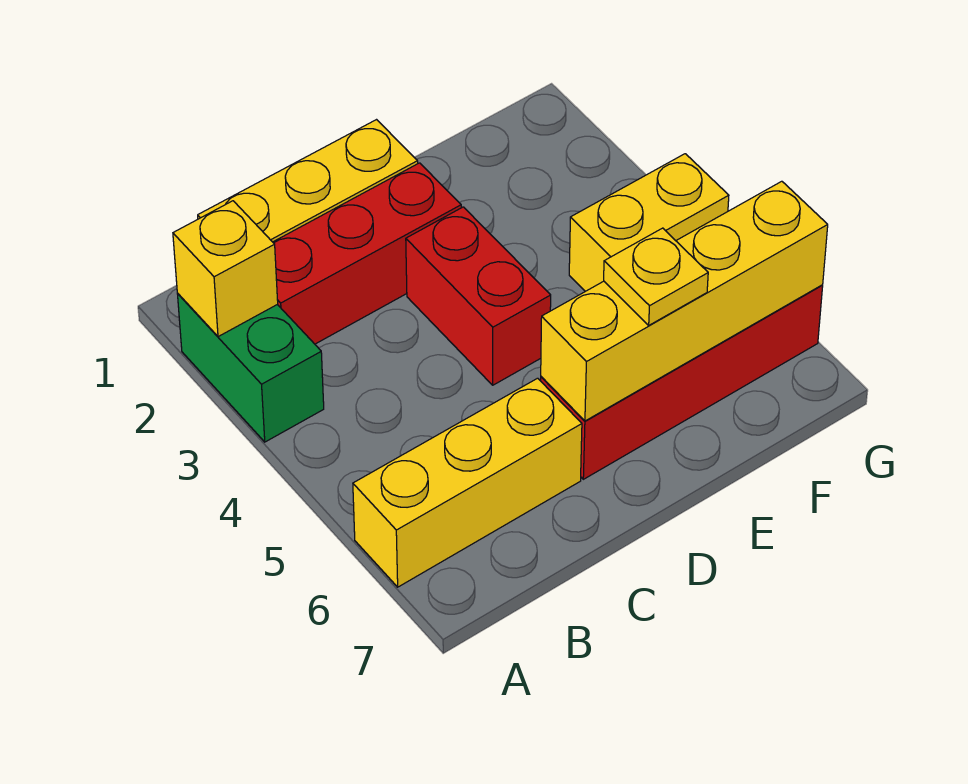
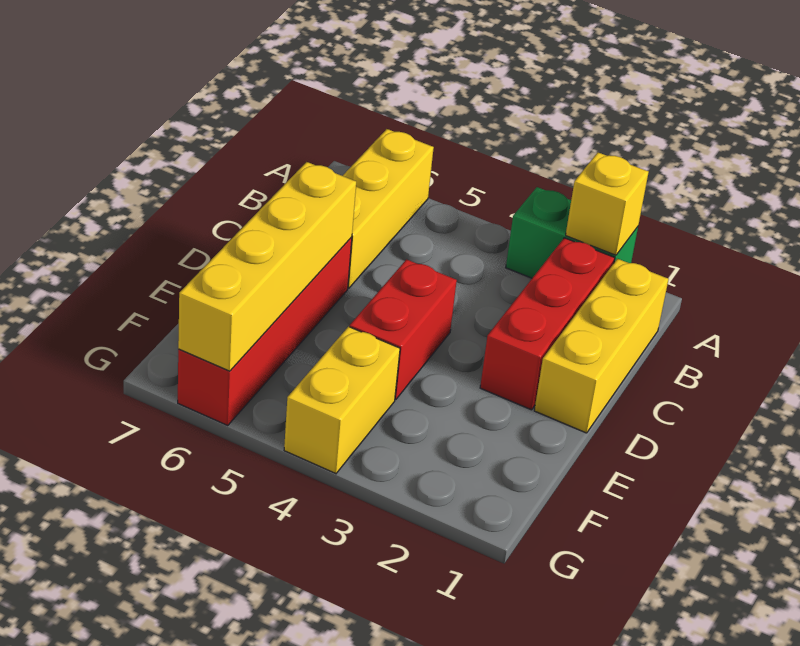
red brick D3:D4 level 1 -> red brick D4:E4 level 1
yellow plate E6 level 3 -> none

